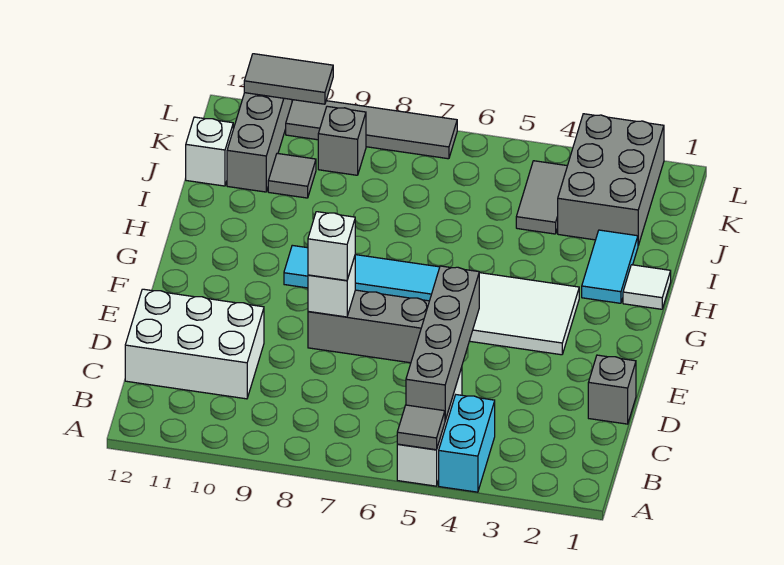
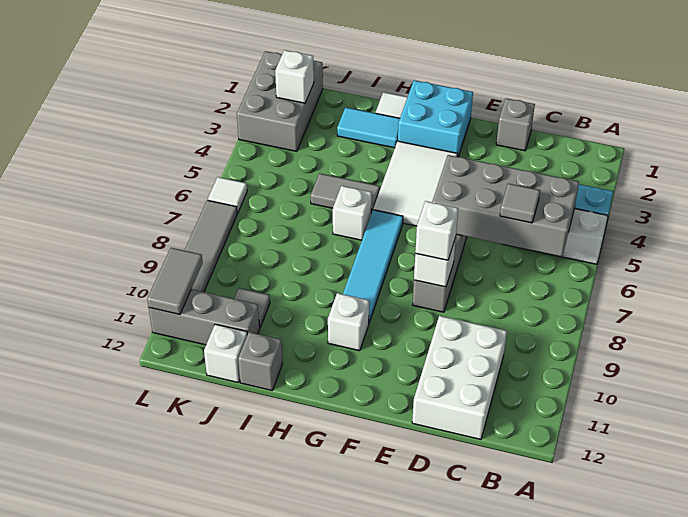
grey tile A5 level 2 -> grey tile C6 level 3
grey brick B5:E5 level 2 -> grey brick B5:E6 level 2
none -> cyan brick F1:G2 level 1
none -> white brick G10 level 1
none -> white brick H6 level 1
grey brick J2:L3 level 1 -> grey brick K1:L3 level 1
grey tile J4:K4 level 1 -> grey tile H5:I5 level 1
none -> white brick K2 level 2
grey brick K9 level 1 -> grey brick I12 level 1
none -> white tile L6 level 1

